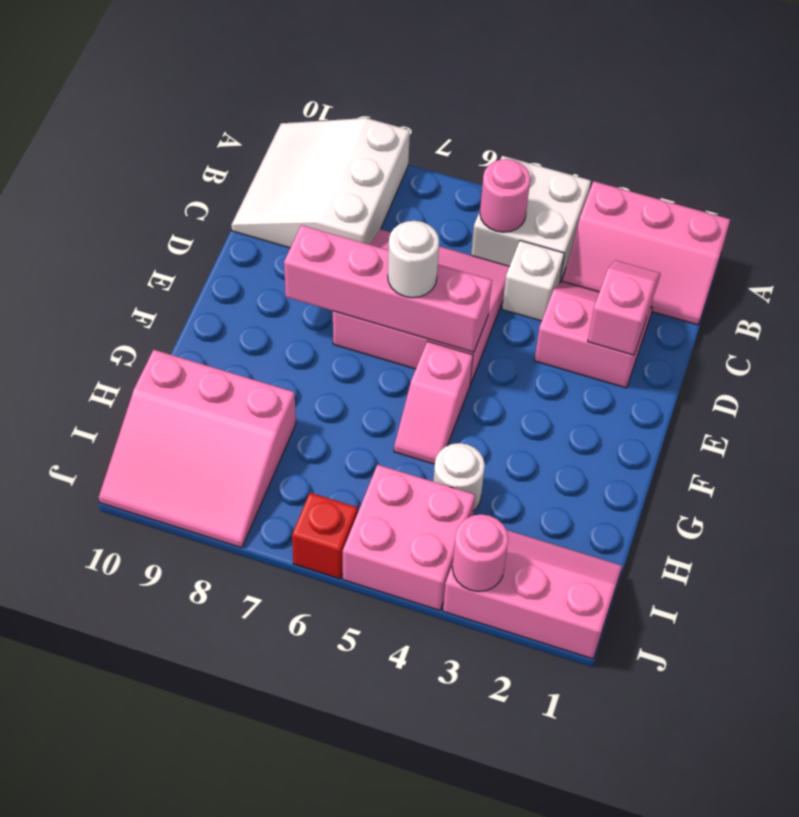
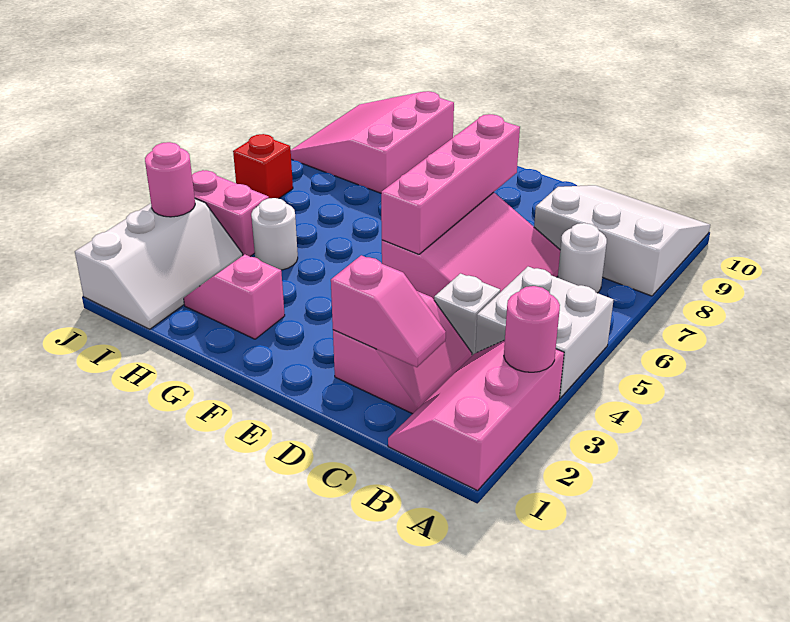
pink round brick B5 level 2 -> pink round brick A3 level 2
white round brick E6 level 3 -> white round brick B7 level 1
pink slope F5:G5 level 1 top F -> pink slope G2:H2 level 1 top G
pink slope I1:J3 level 1 top J -> white slope I1:J3 level 1 top J
pink brick I4:J5 level 1 -> pink brick I4:J4 level 1

